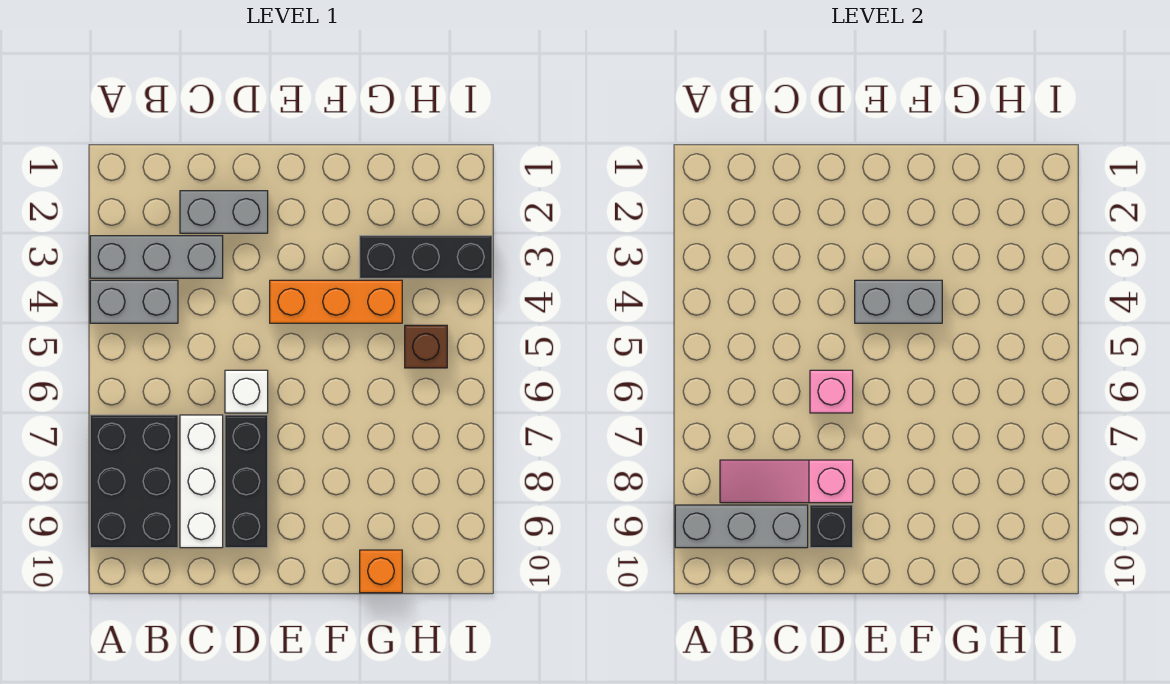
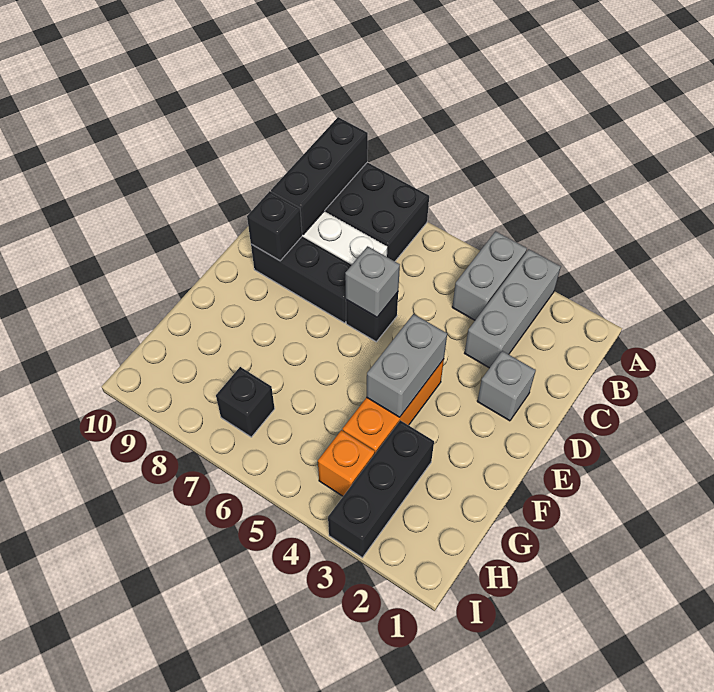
grey brick A9:C9 level 2 -> black brick A9:C9 level 2
pink slope B8:D8 level 2 top D -> none
grey brick C2:D2 level 1 -> grey brick D2 level 1
white brick D6 level 1 -> black brick D6 level 1
pink brick D6 level 2 -> grey brick D6 level 2
orange brick G10 level 1 -> orange brick H4 level 1
brown brick H5 level 1 -> none
none -> black brick H7 level 1

